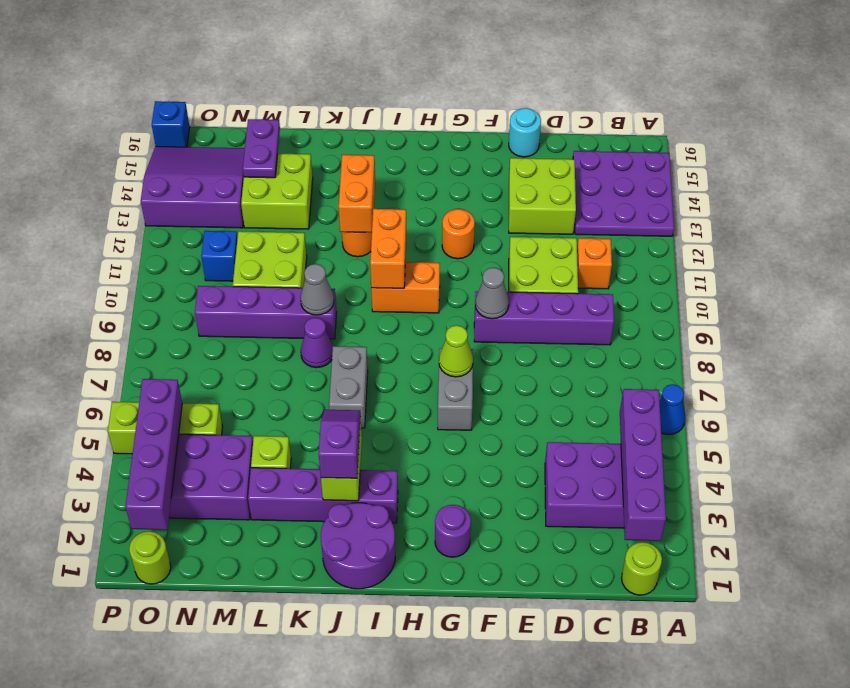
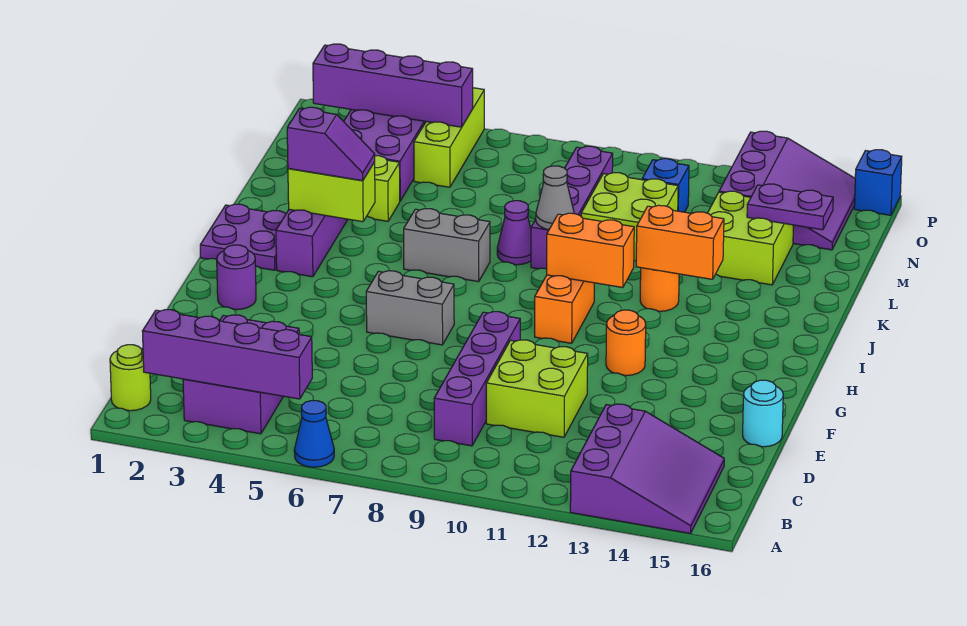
purple plate A13:C15 level 1 -> purple slope A13:C15 level 1 top 13
orange brick C11 level 1 -> none
lime brick D13:E14 level 1 -> none
grey cone F9 level 2 -> none
lime cone G7 level 2 -> none
purple round brick I1:J2 level 1 -> purple plate I1:J2 level 1
lime round brick O1 level 1 -> none

